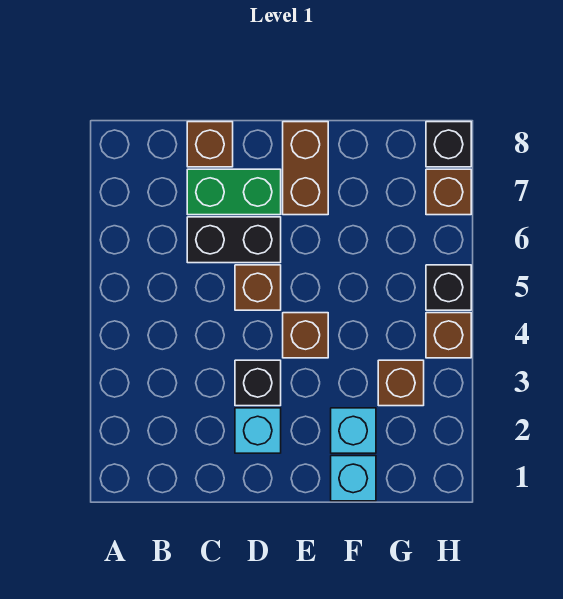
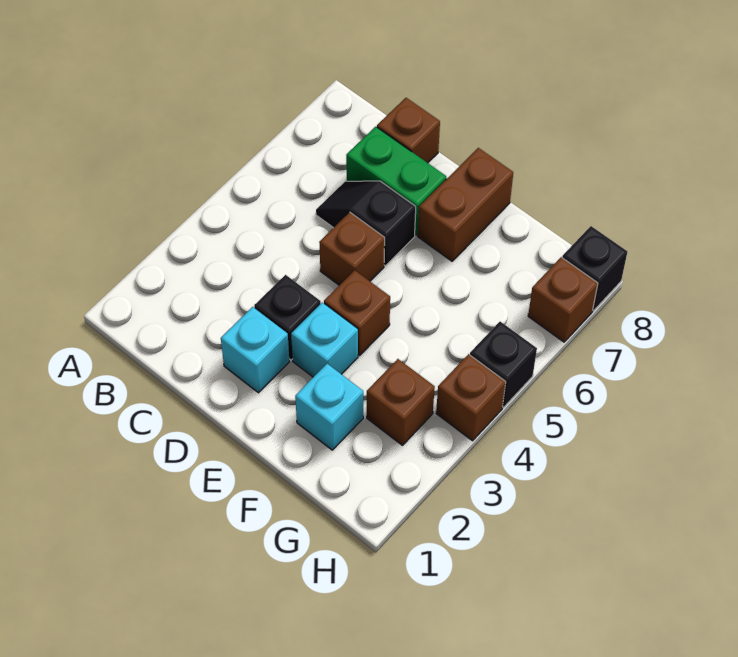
black brick C6:D6 level 1 -> black slope C6:D6 level 1 top D
cyan brick F1 level 1 -> cyan brick E3 level 1

